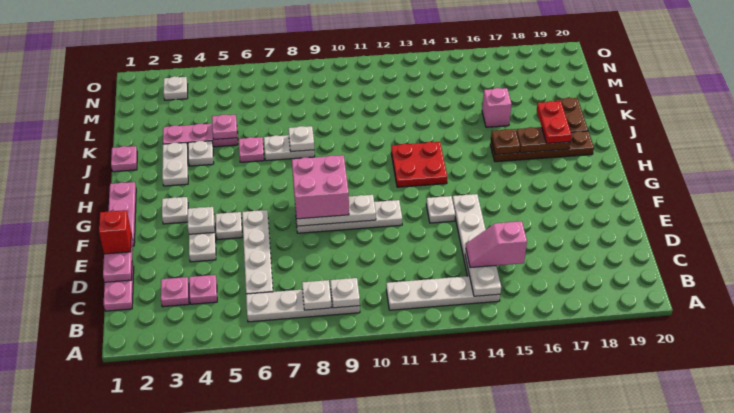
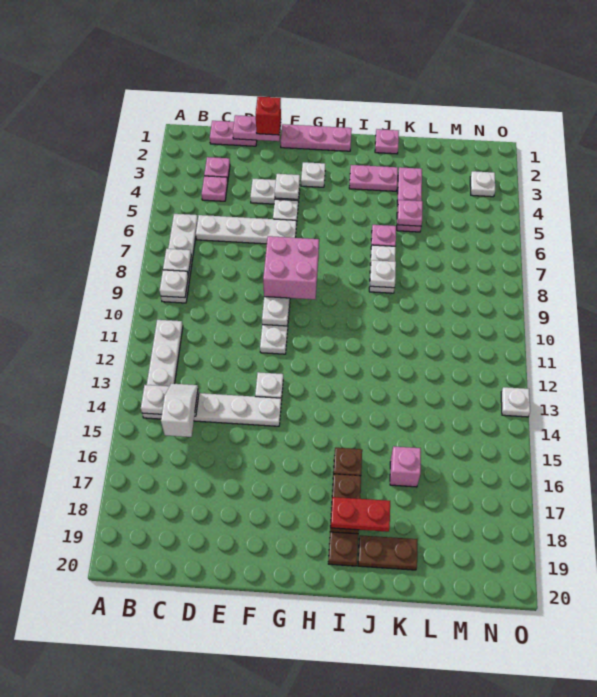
pink slope C14:C15 level 3 top 15 -> white slope C14:C15 level 3 top 15
red plate H12:I13 level 1 -> none
white plate I3:J3 level 1 -> pink plate I3:J3 level 1
white plate J4 level 1 -> white plate O13 level 1

